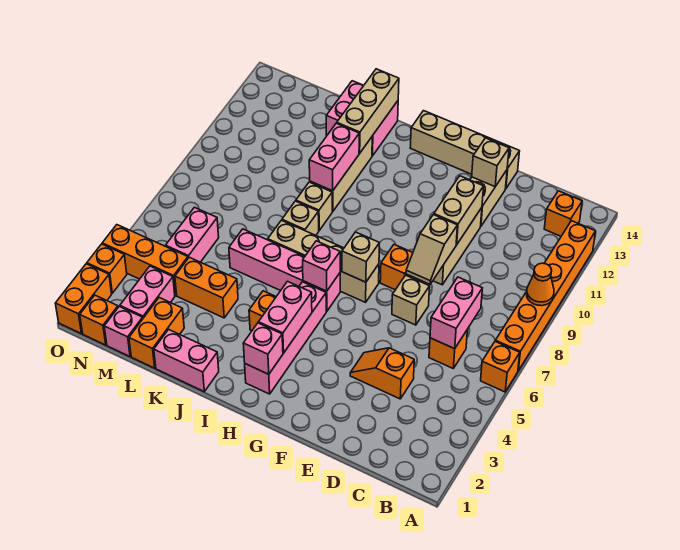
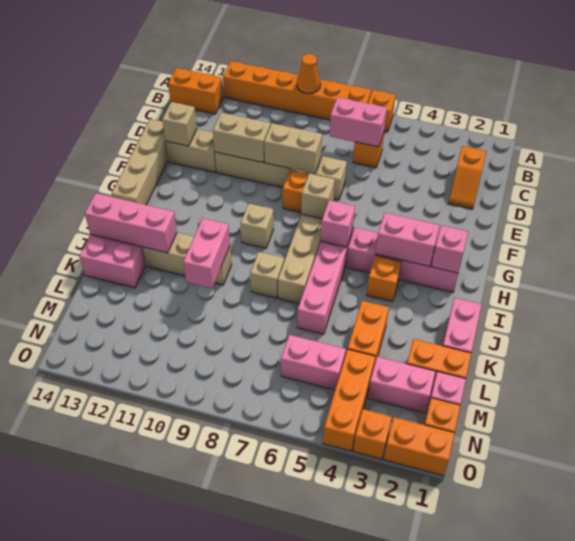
orange brick B13 level 1 -> orange brick B13:B14 level 1
orange slope D4:E4 level 1 top D -> orange slope C2:D2 level 1 top C
tan slope E8:E9 level 2 top 9 -> tan brick E8:E9 level 2
tan brick J9 level 1 -> tan brick H9 level 1
pink brick J10:J11 level 2 -> pink brick J10:K10 level 2
tan brick J12:J14 level 2 -> pink brick J12:J14 level 2

